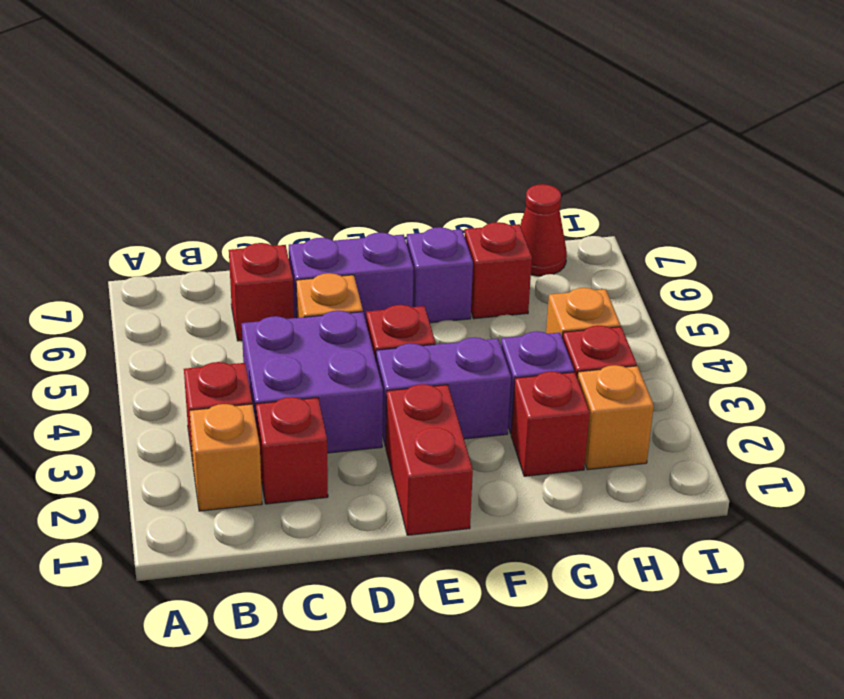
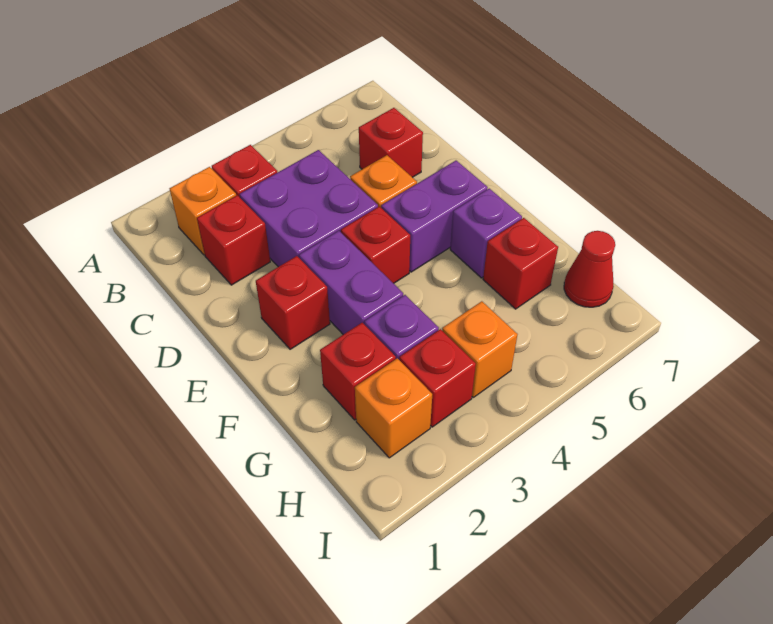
purple brick D6:E6 level 1 -> purple brick E5:E6 level 1
red brick E1:E2 level 1 -> red brick E2 level 1

